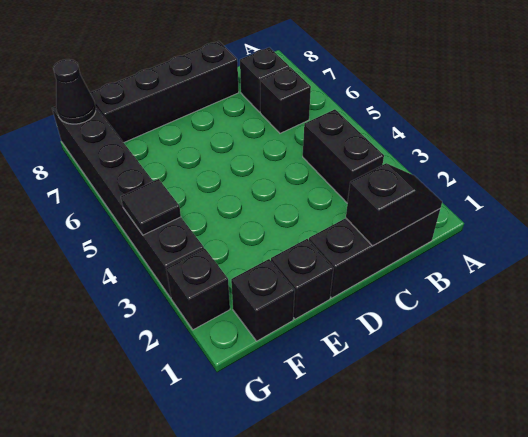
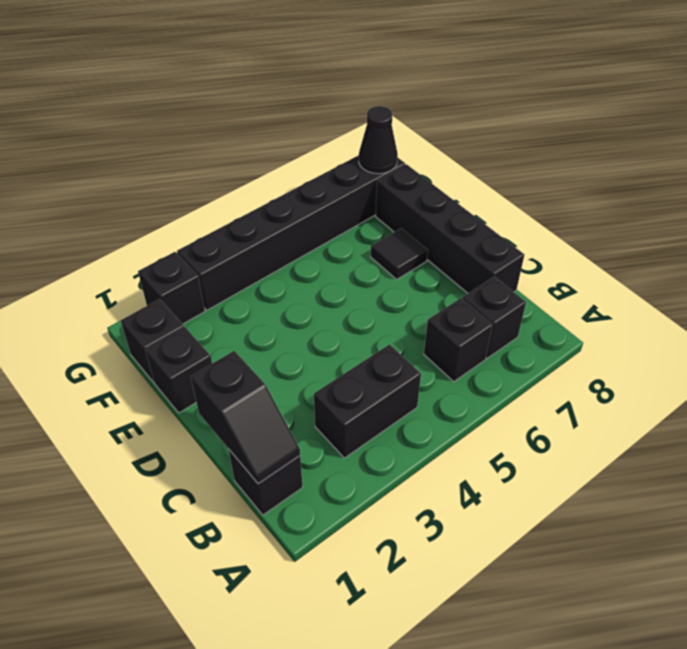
black brick B1:D1 level 1 -> black brick B1 level 1
black tile G4 level 2 -> black tile E7 level 1

